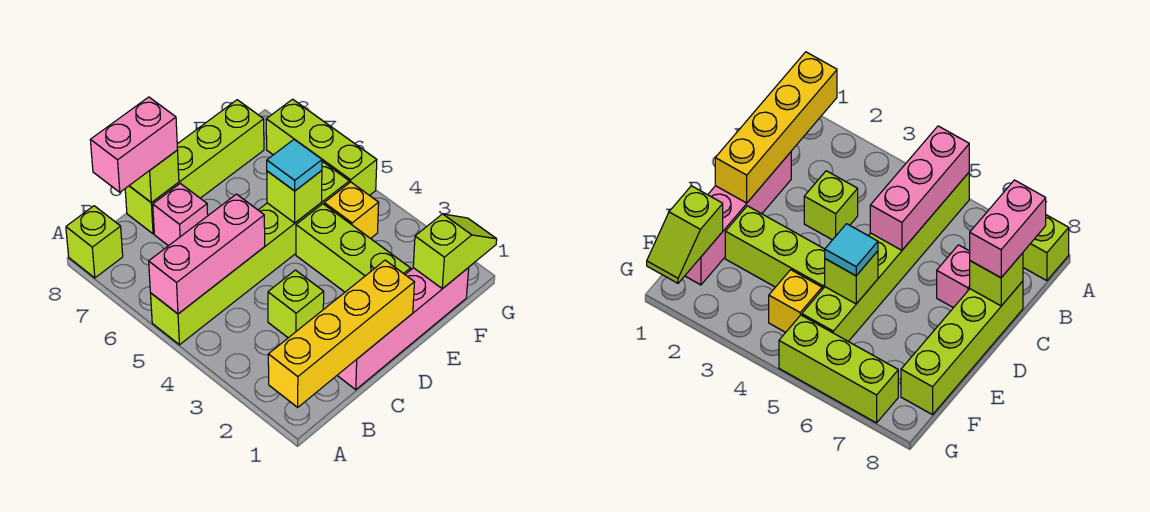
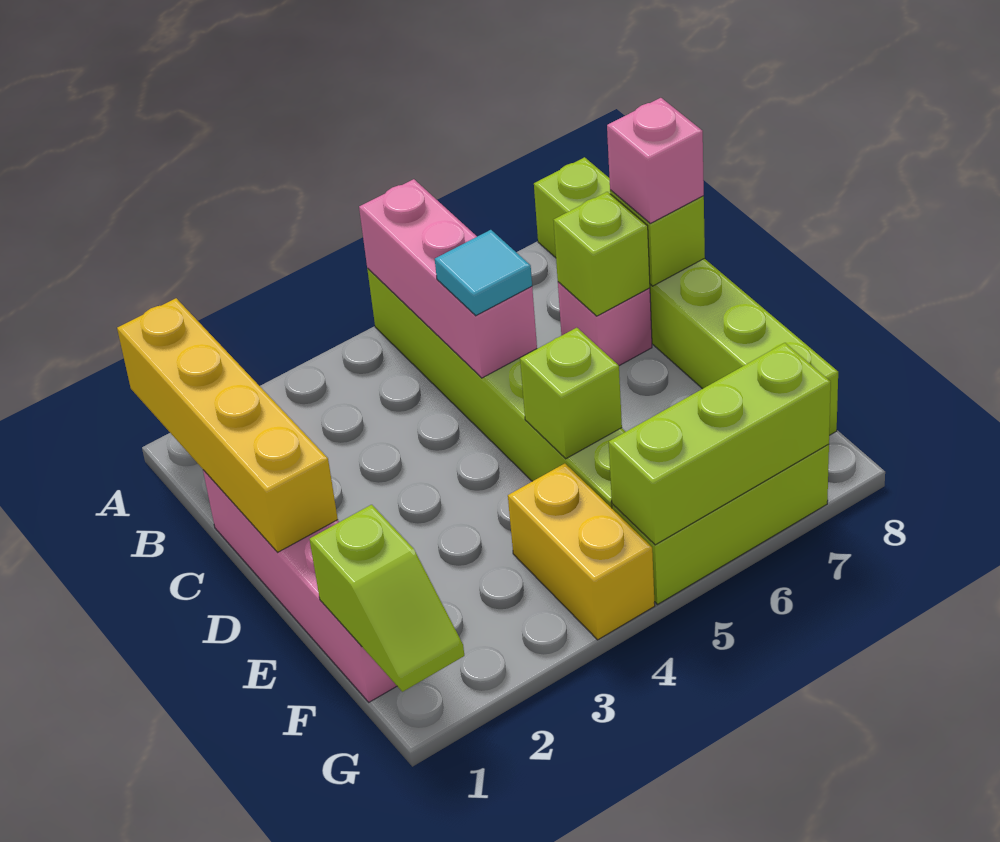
pink brick B8:C8 level 3 -> pink brick C8 level 3
lime brick C3 level 1 -> lime brick C7 level 2
lime brick E2:E4 level 1 -> lime brick G5:G7 level 2
cyan tile E5 level 3 -> cyan tile C5 level 3
yellow brick F4 level 1 -> yellow brick F4:G4 level 1

